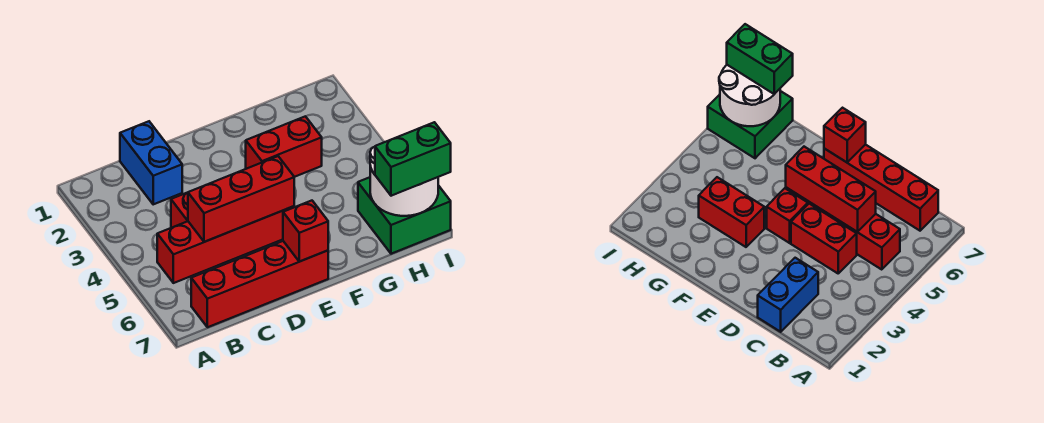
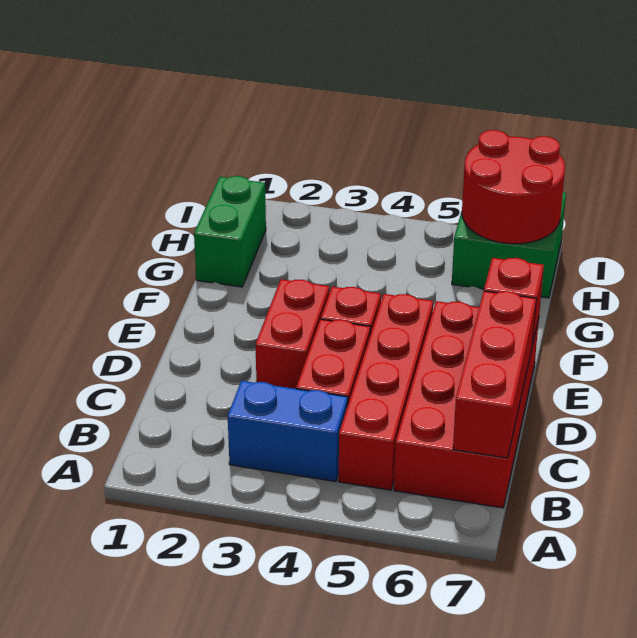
red brick B7:E7 level 1 -> red brick B6:E7 level 1
blue brick C1:C2 level 1 -> blue brick B3:B4 level 1
red brick C5:E5 level 2 -> red brick B7:D7 level 2
red brick F3:G3 level 1 -> red brick D3:E3 level 1
white round brick H6:I7 level 2 -> red round brick H6:I7 level 2
green brick H7:I7 level 3 -> green brick G1:H1 level 1

